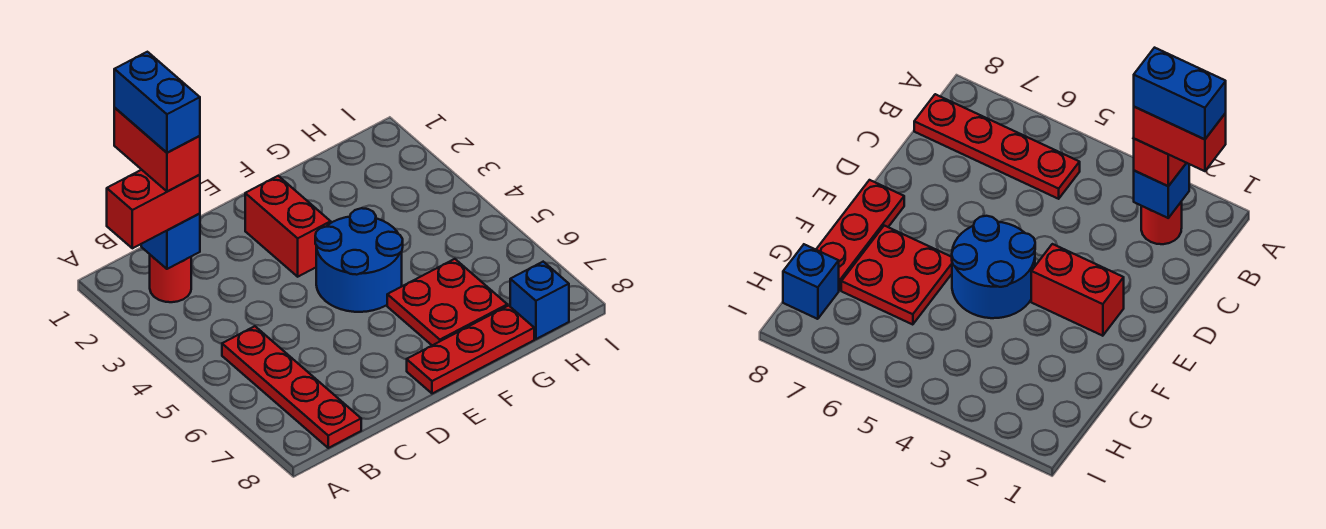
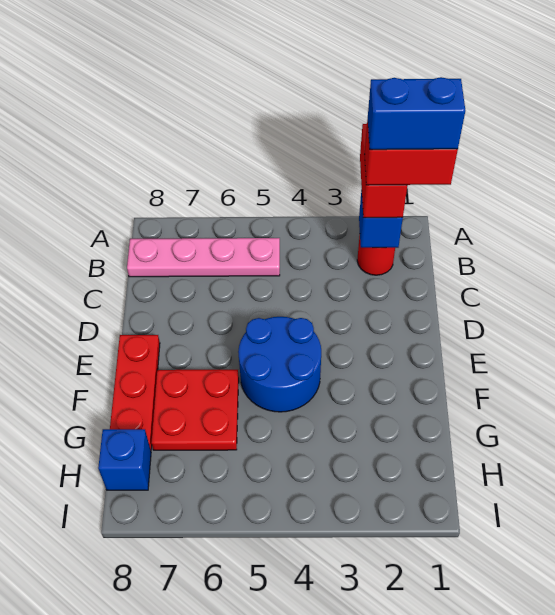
red plate B5:B8 level 1 -> pink plate B5:B8 level 1
red brick E2:E3 level 1 -> none

